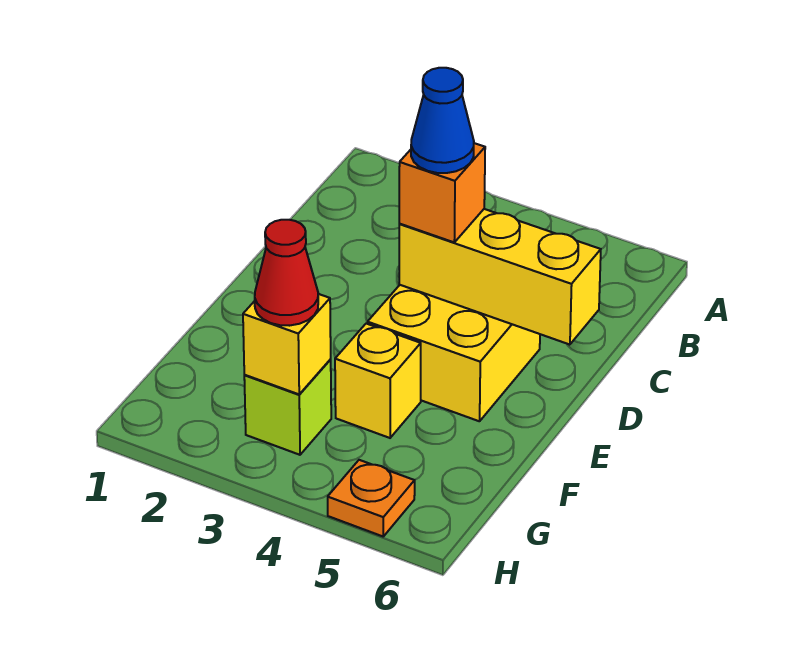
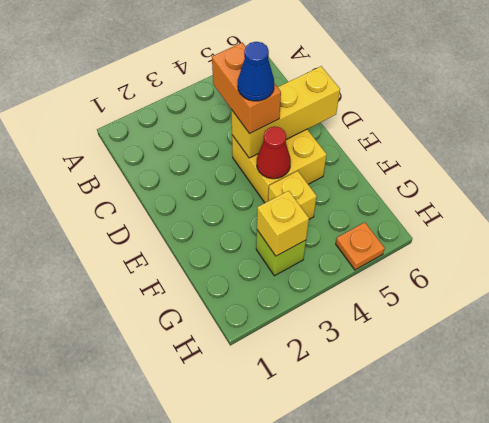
orange brick D4 level 3 -> orange brick C4:D4 level 3
red cone G3 level 3 -> red cone E4 level 2

